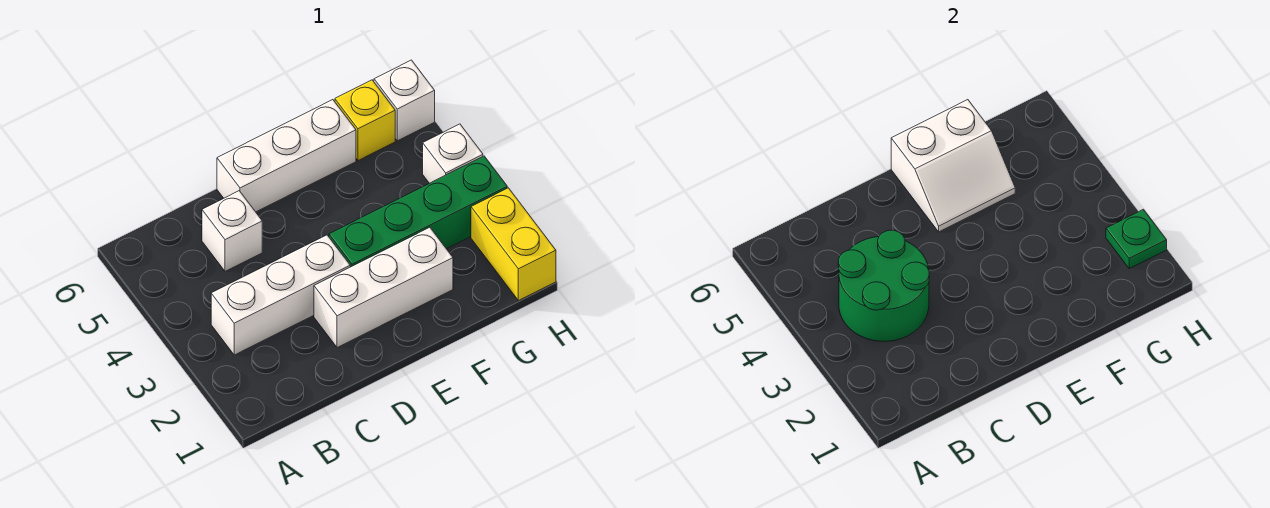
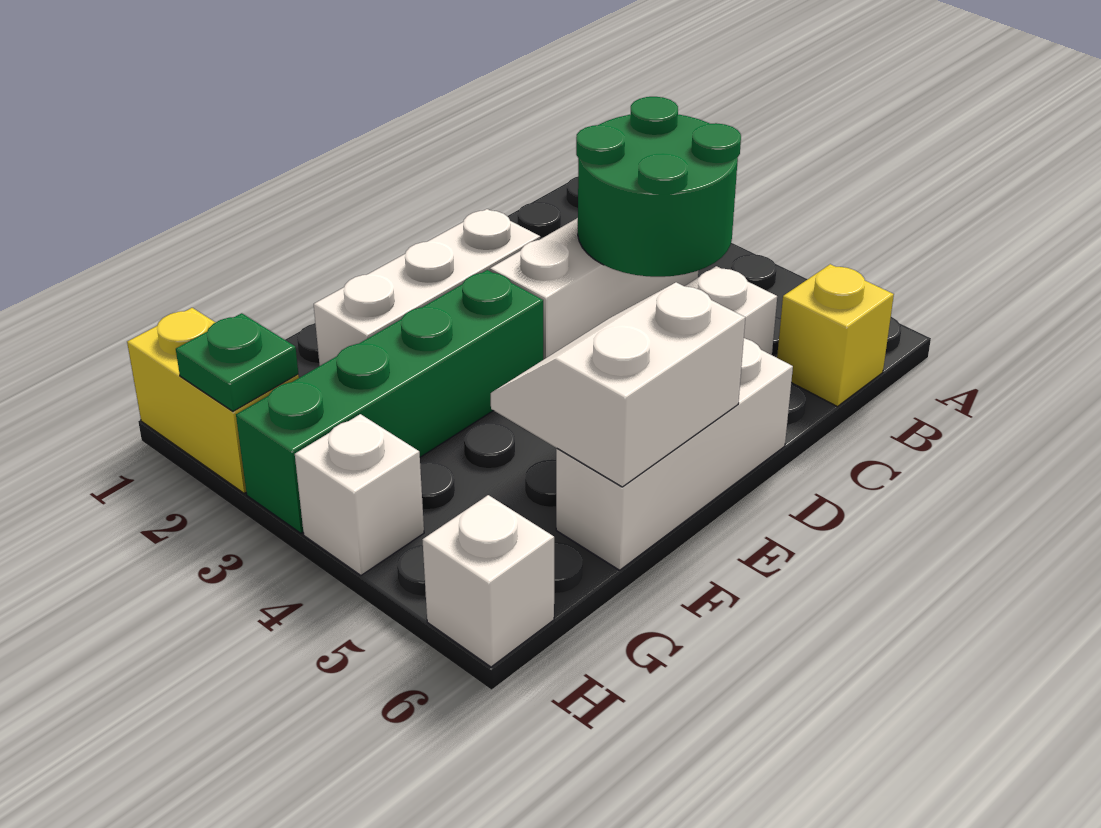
yellow brick G6 level 1 -> yellow brick B6 level 1

